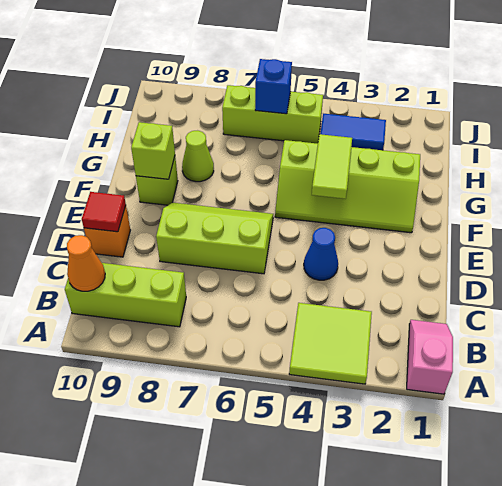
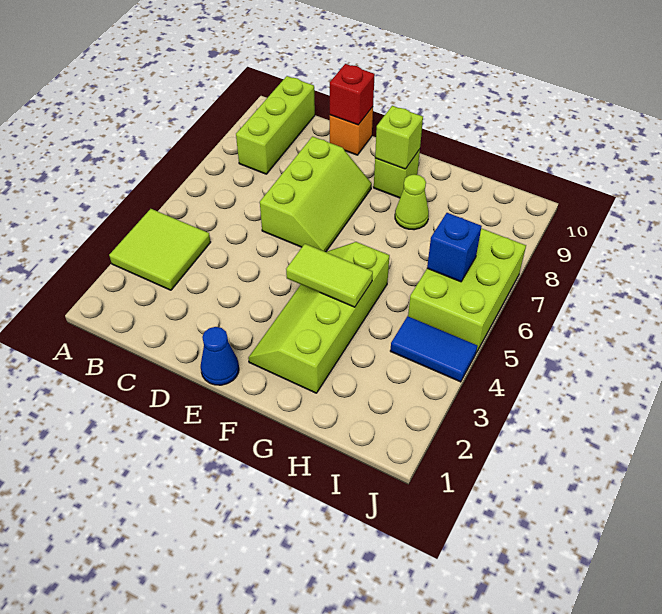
pink slope A1:B1 level 1 top A -> none
orange cone B10 level 2 -> none
blue cone D4 level 1 -> blue cone E1 level 1
red tile D10 level 2 -> red brick D10 level 2
blue tile I3:I4 level 1 -> blue tile I4:J4 level 1
lime brick I5:I7 level 1 -> lime brick I5:J7 level 1

